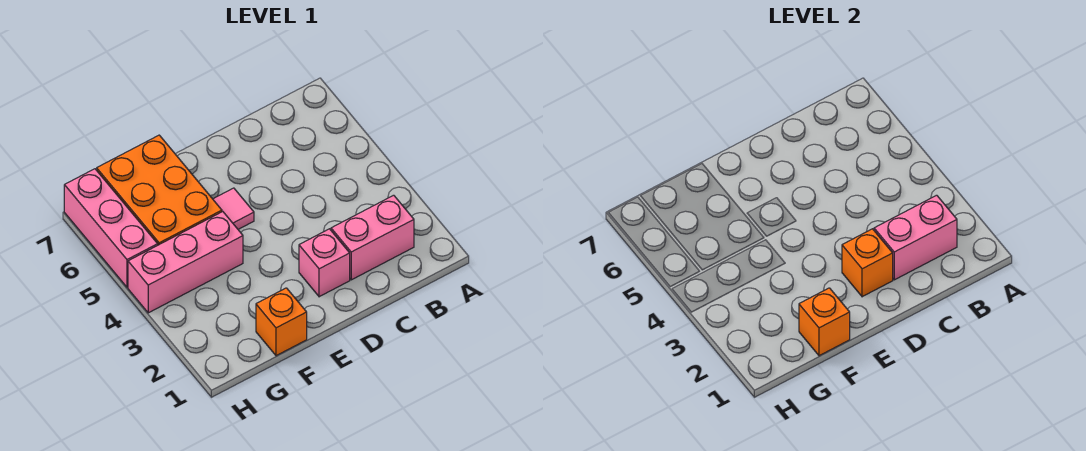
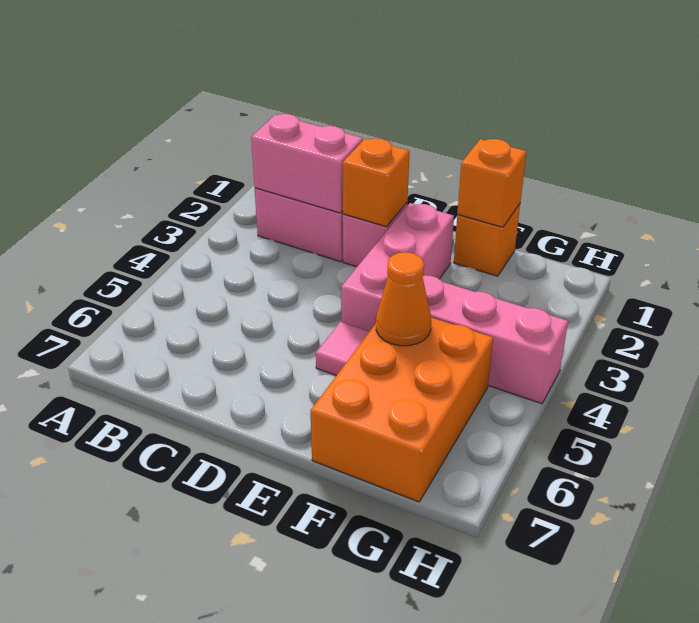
none -> orange cone F5 level 2
pink brick H5:H7 level 1 -> pink brick E2:E4 level 1

